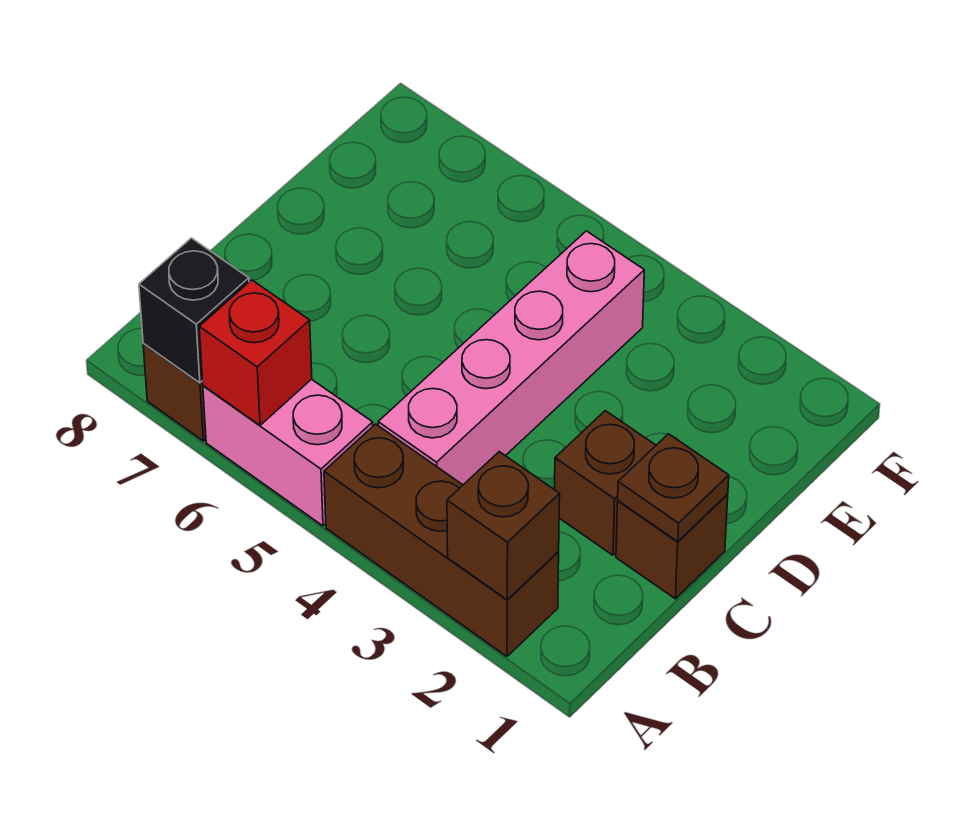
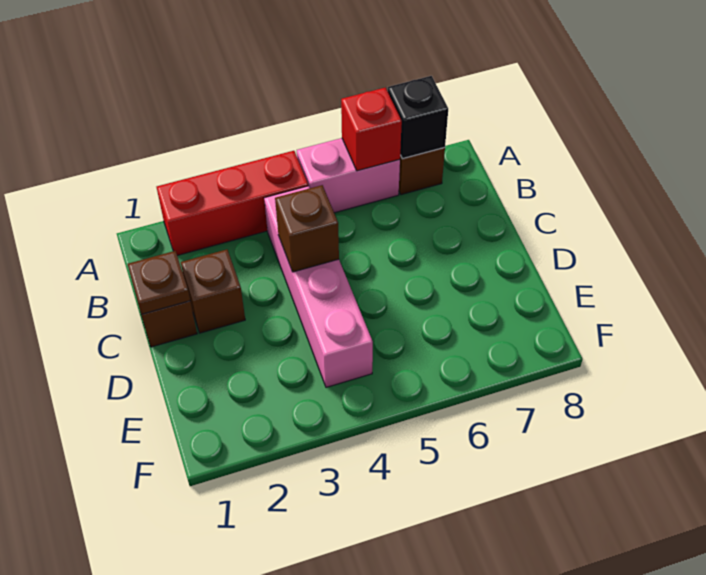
brown brick A2:A4 level 1 -> red brick A2:A4 level 1
brown brick A2 level 2 -> brown brick C4 level 2

